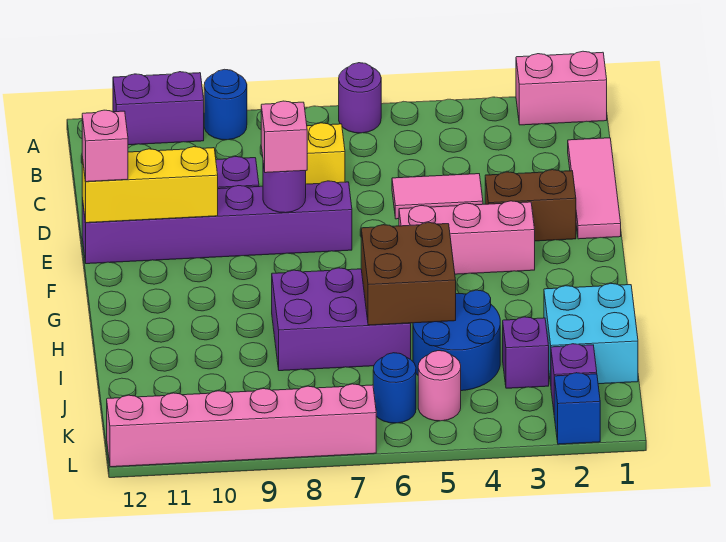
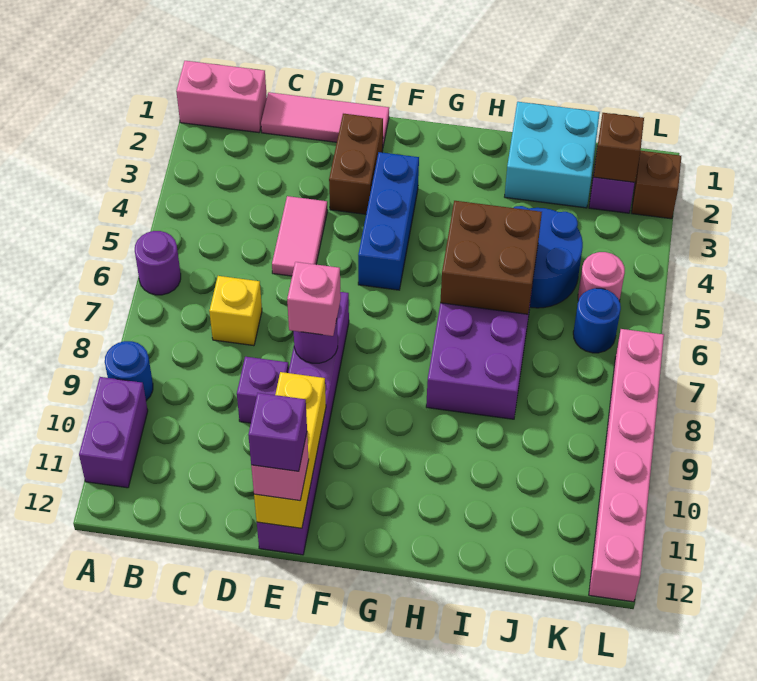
pink brick A1:A2 level 1 -> pink brick A1:B1 level 1
pink brick F3:F5 level 1 -> blue brick F3:F5 level 1
purple brick J3 level 1 -> purple brick E12 level 4
none -> brown brick K2 level 2
blue brick L2 level 1 -> brown brick L2 level 1

